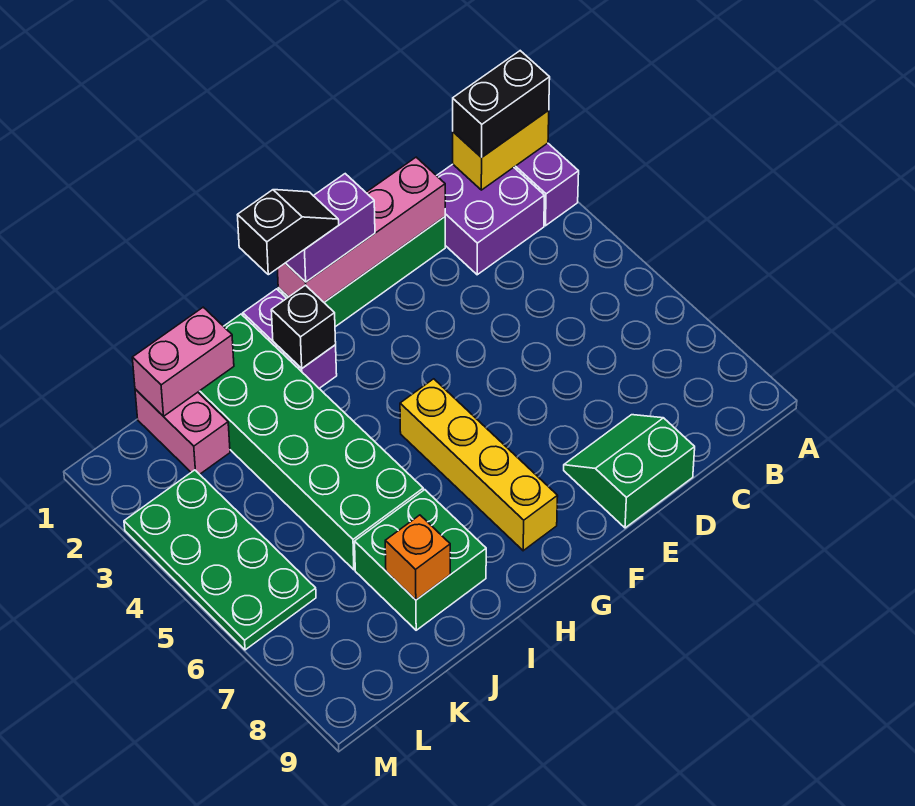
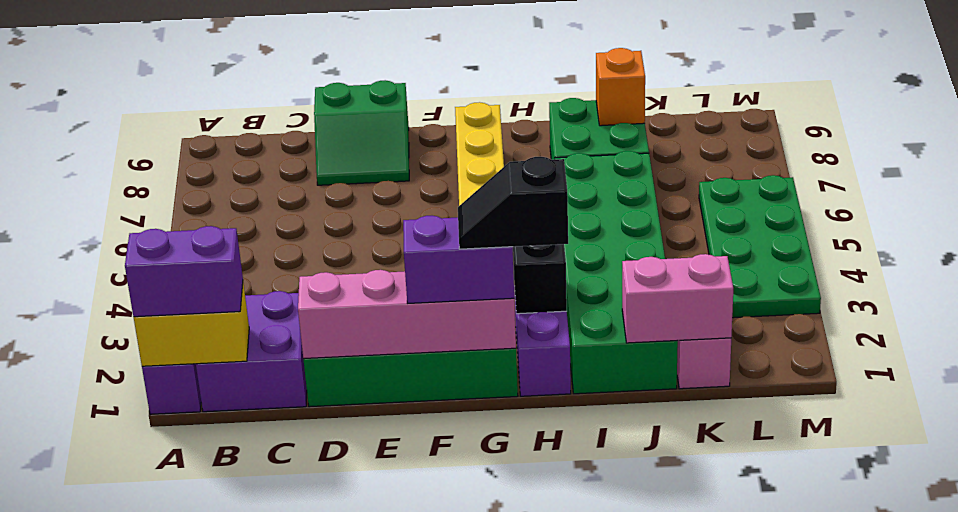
black brick A1:B1 level 3 -> purple brick A1:B1 level 3

